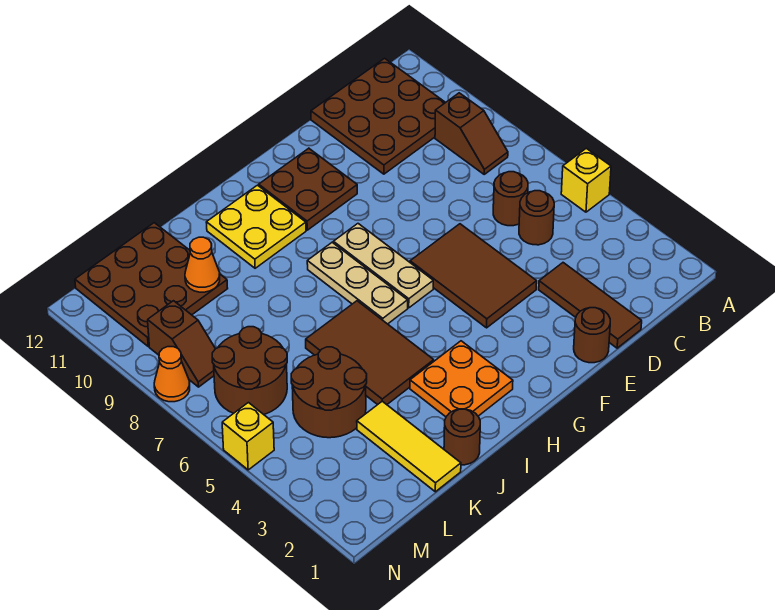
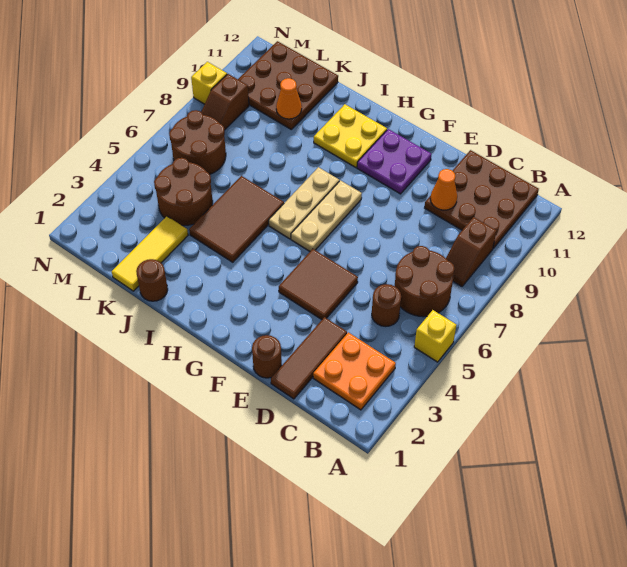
brown round brick C6 level 1 -> brown round brick B6:C7 level 1
brown tile E4:F6 level 1 -> brown tile E4:F5 level 1
brown plate F10:G11 level 1 -> purple plate F10:G11 level 1
orange plate H2:I3 level 1 -> orange plate B2:C3 level 1
yellow brick N5 level 1 -> yellow brick N9 level 1
orange cone N8 level 1 -> orange cone D10 level 2

